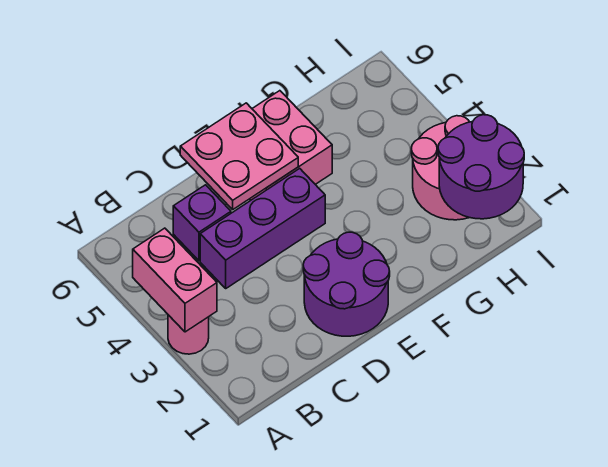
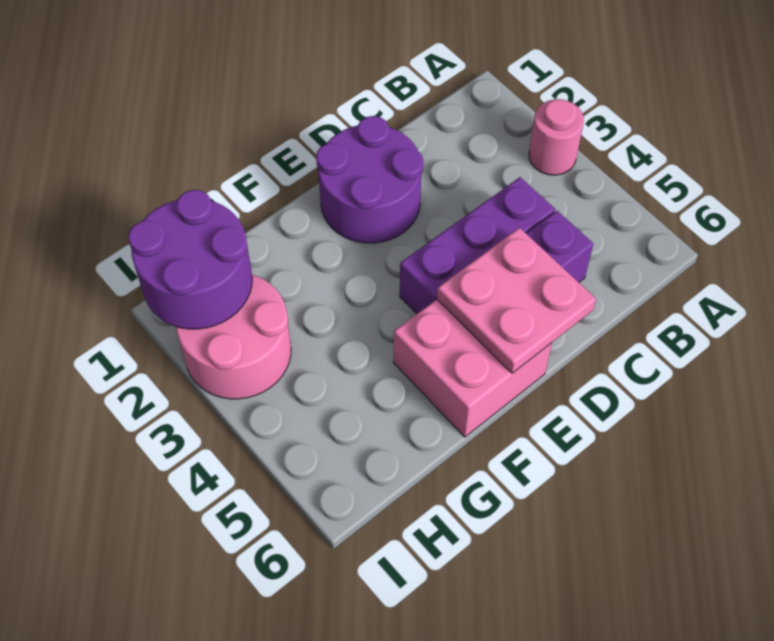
pink brick A3:A4 level 2 -> none

